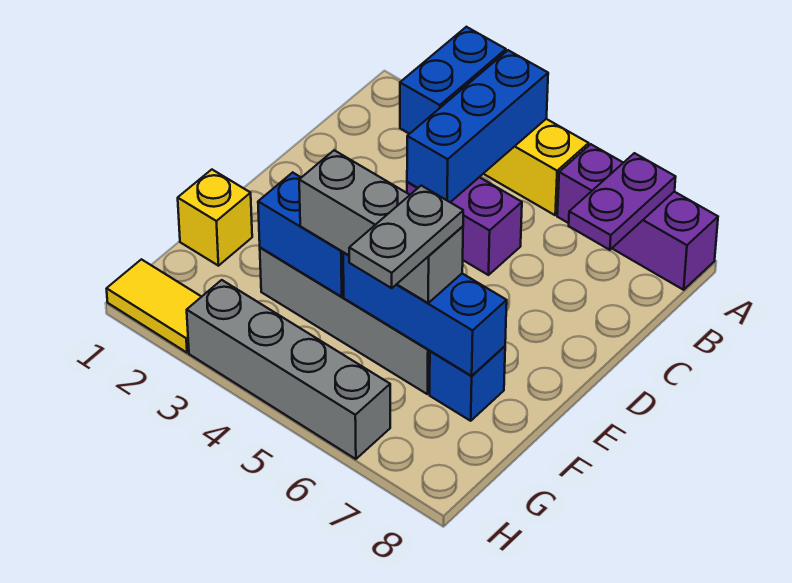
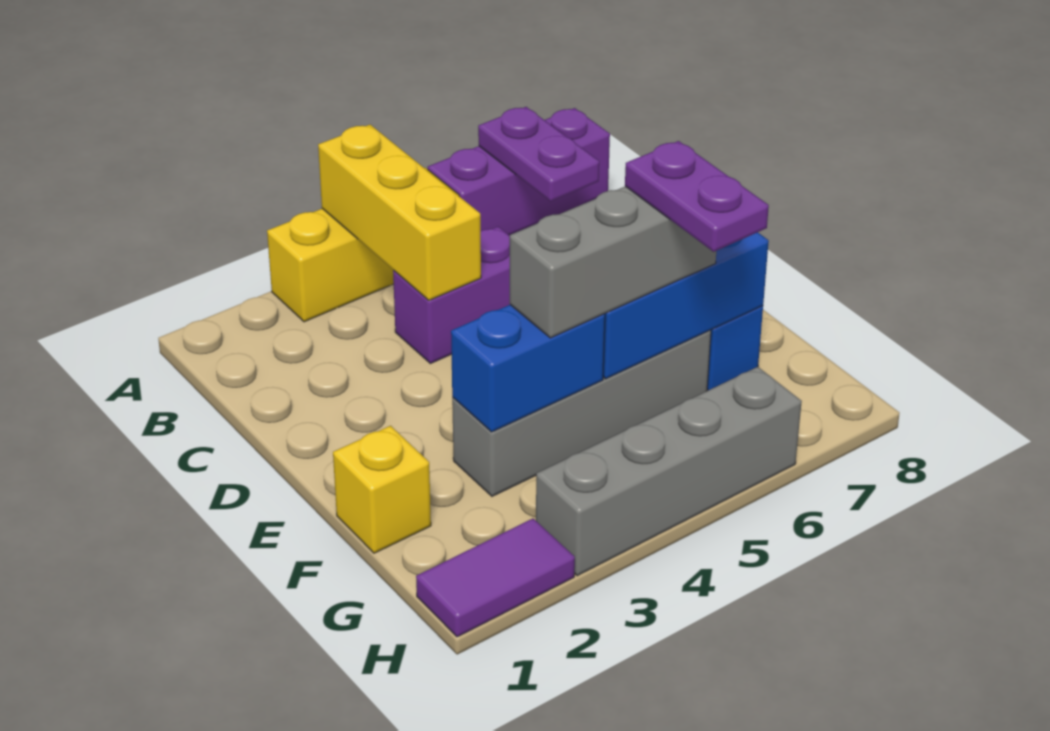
blue brick A3:B3 level 2 -> none
blue brick A4:C4 level 2 -> yellow brick A4:C4 level 2
grey plate F6:G6 level 4 -> purple plate F6:G6 level 4
yellow tile H1:H2 level 1 -> purple tile H1:H2 level 1

